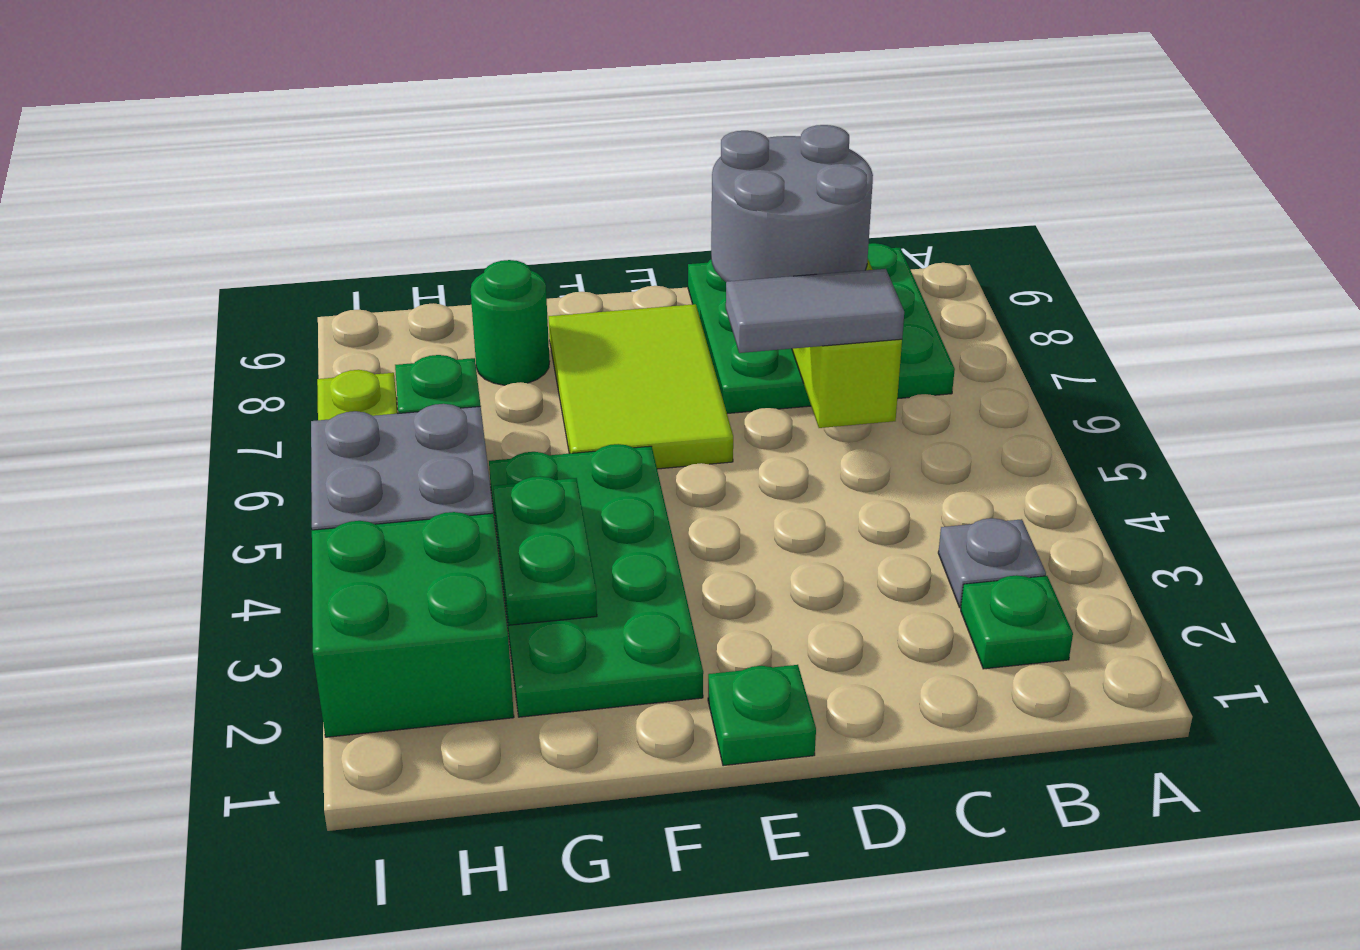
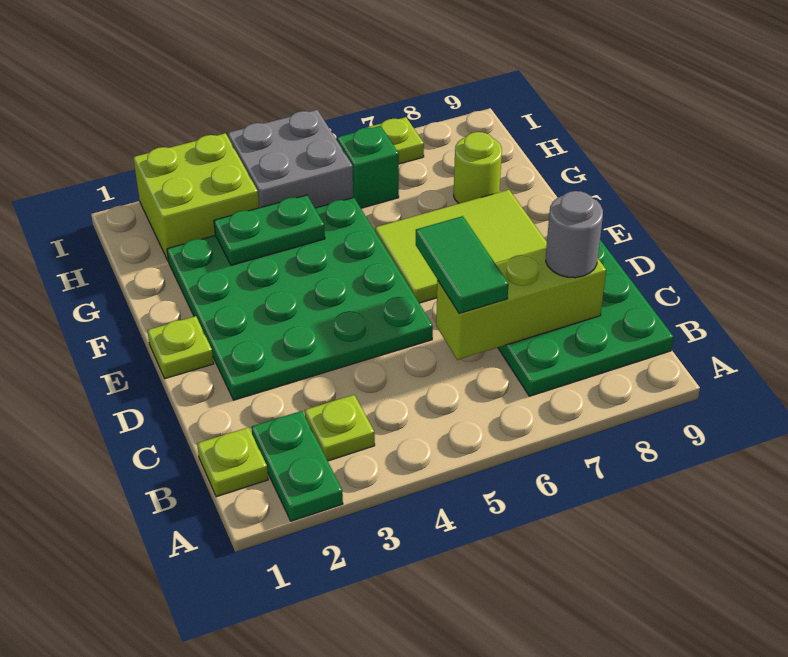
none -> lime plate B1 level 1
green plate B2 level 1 -> green plate A2:B2 level 1
grey plate B3 level 1 -> lime plate B3 level 1
grey tile C6:D6 level 3 -> green tile C6:D6 level 3
grey round brick C7:D8 level 3 -> grey round brick C8 level 3
green plate E1 level 1 -> lime plate E1 level 1
green plate F2:G5 level 1 -> green plate D2:G5 level 1
green round brick G8 level 1 -> lime round brick G8 level 1
green brick H2:I3 level 1 -> lime brick H2:I3 level 1

